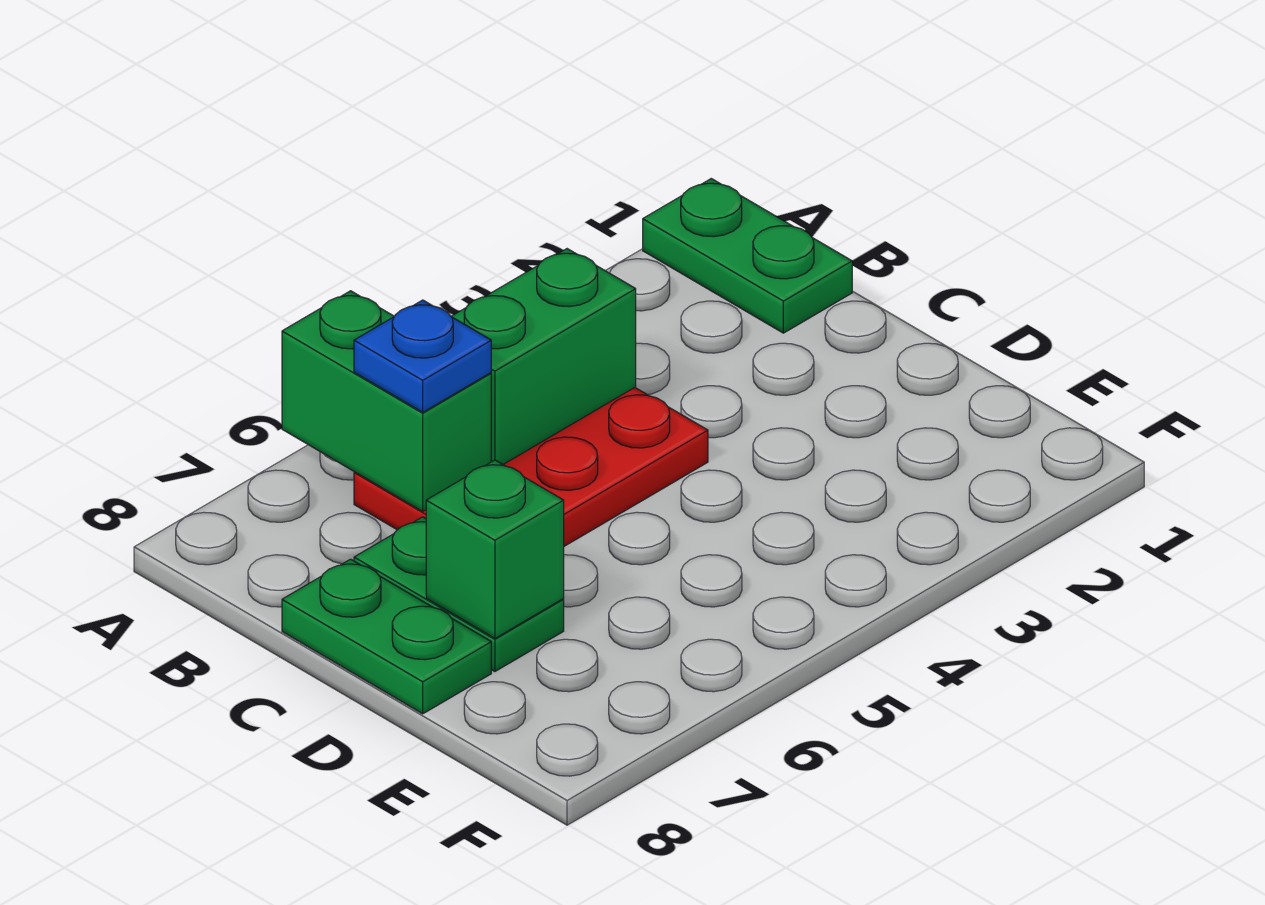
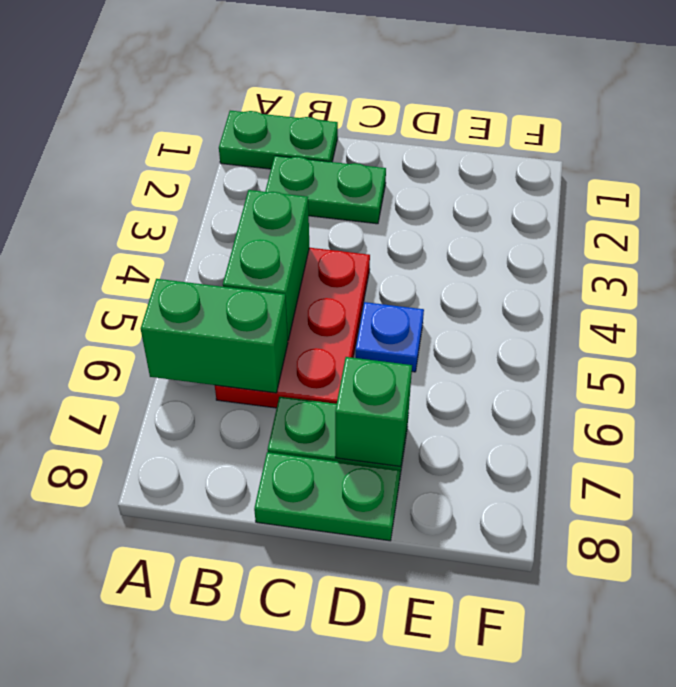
none -> green plate B2:C2 level 1
blue plate B6 level 3 -> blue plate D5 level 1

